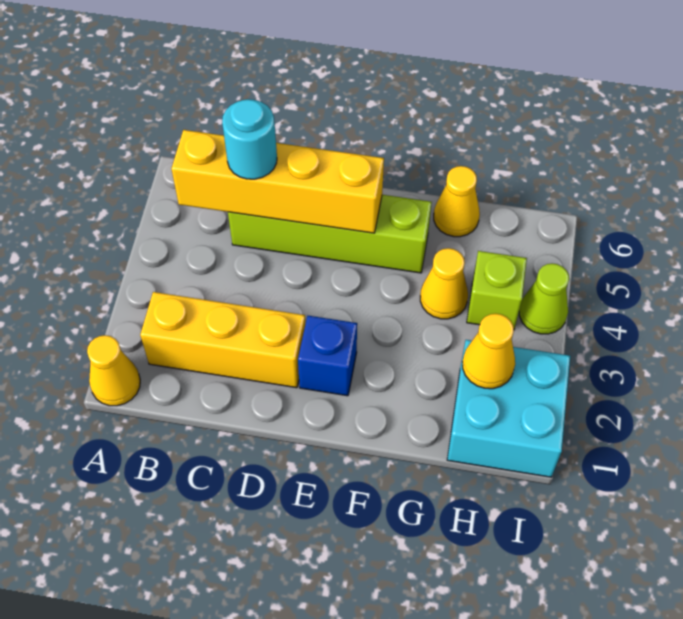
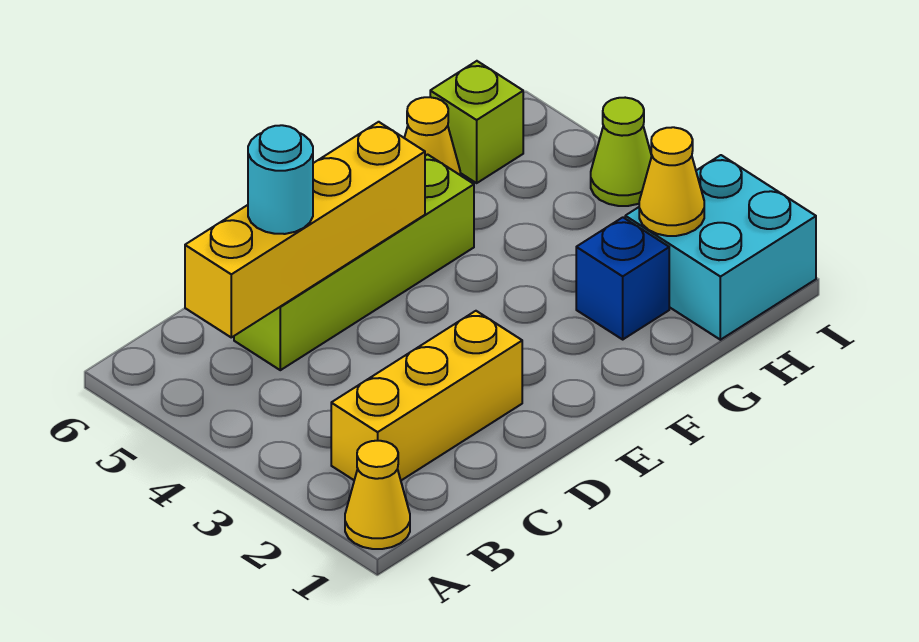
blue brick E2 level 1 -> blue brick G2 level 1
yellow cone G4 level 1 -> none
lime brick H4 level 1 -> lime brick H6 level 1

